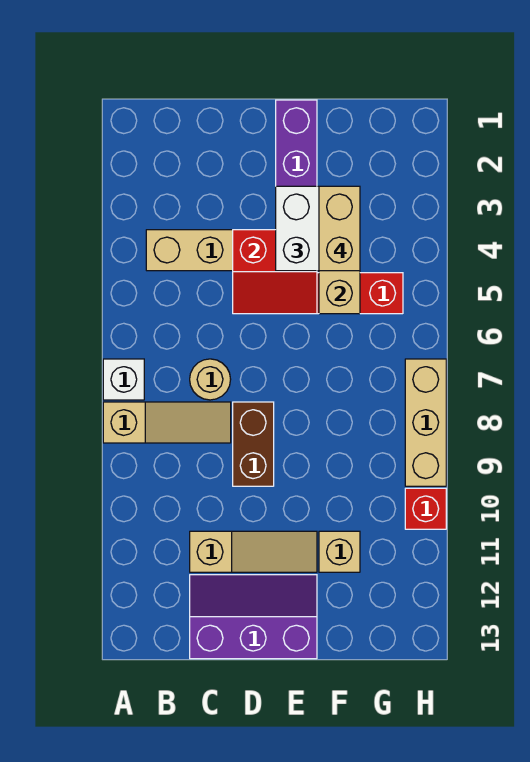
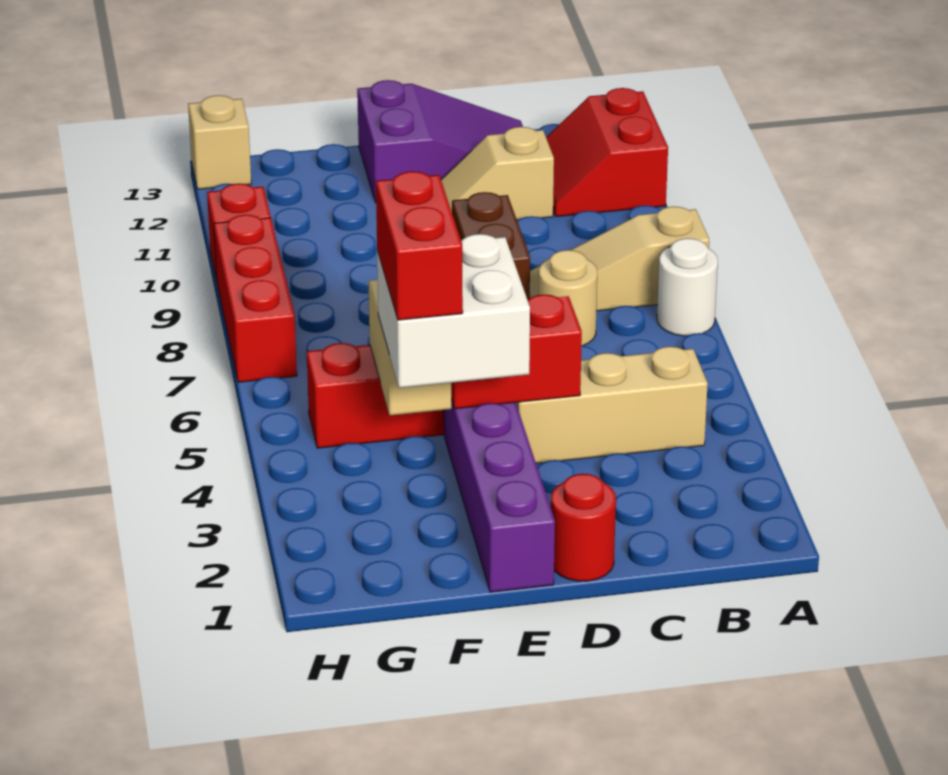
white brick A7 level 1 -> white round brick A7 level 1
none -> red slope A11:B12 level 1 top A
tan slope C11:E11 level 1 top C -> tan slope C11:D11 level 1 top C
purple slope C12:E13 level 1 top 13 -> purple slope C12:E13 level 1 top E
none -> red round brick D1 level 1
tan brick F3:F4 level 4 -> red brick F3:F4 level 4
tan brick F11 level 1 -> tan brick H13 level 1
tan brick H7:H9 level 1 -> red brick H7:H9 level 1

